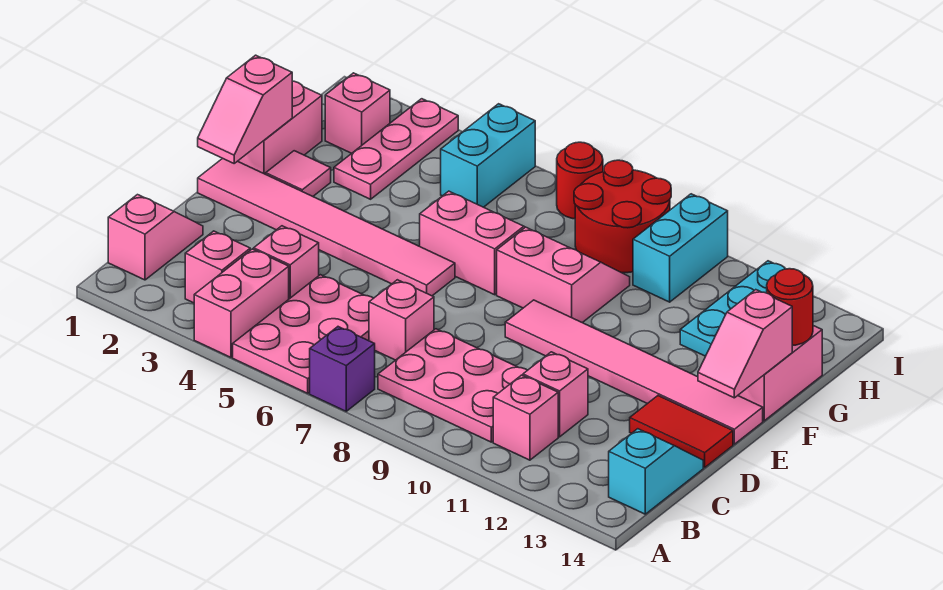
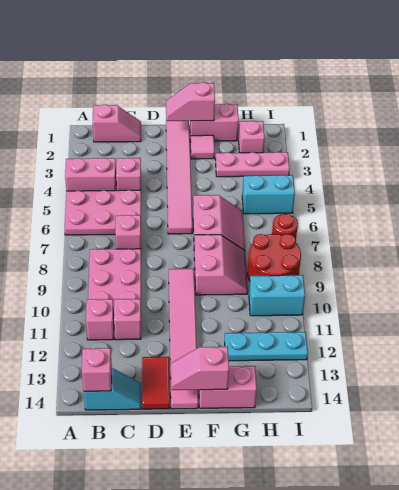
purple brick A7 level 1 -> none
pink brick B3 level 1 -> pink brick B14 level 2
red round brick G14 level 2 -> none

